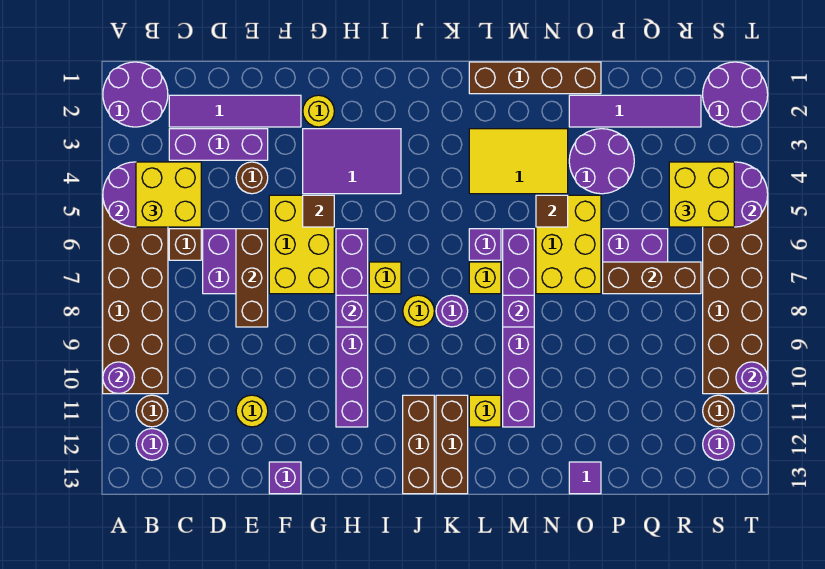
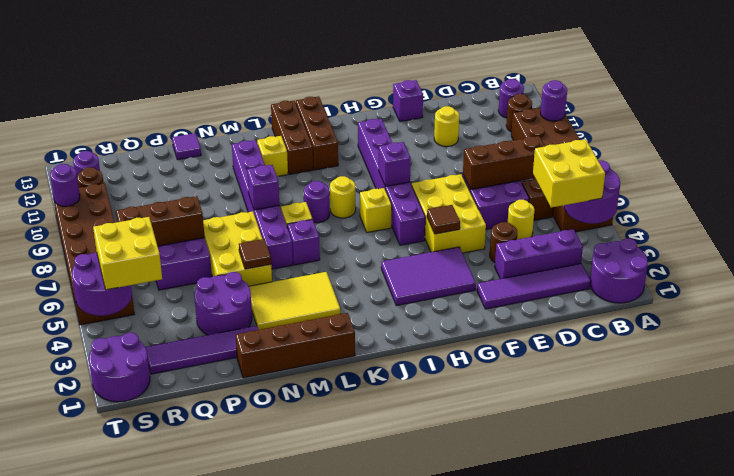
brown brick E6:E8 level 2 -> brown brick C7:E7 level 2
yellow round brick G2 level 1 -> yellow round brick D5 level 1

